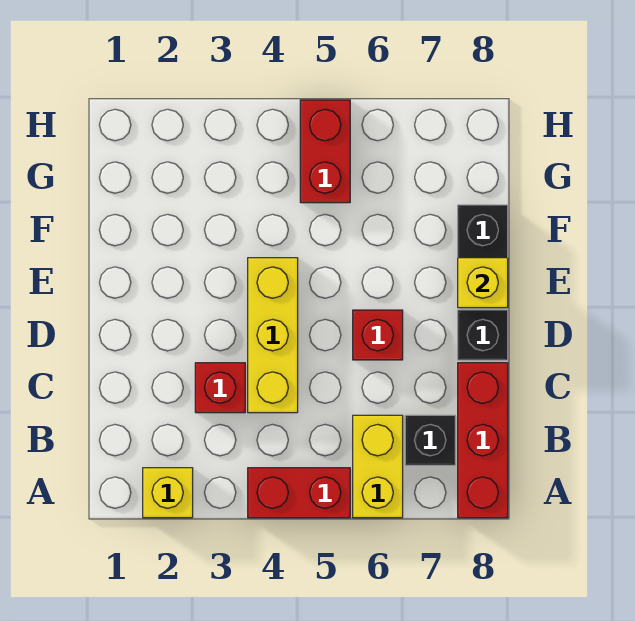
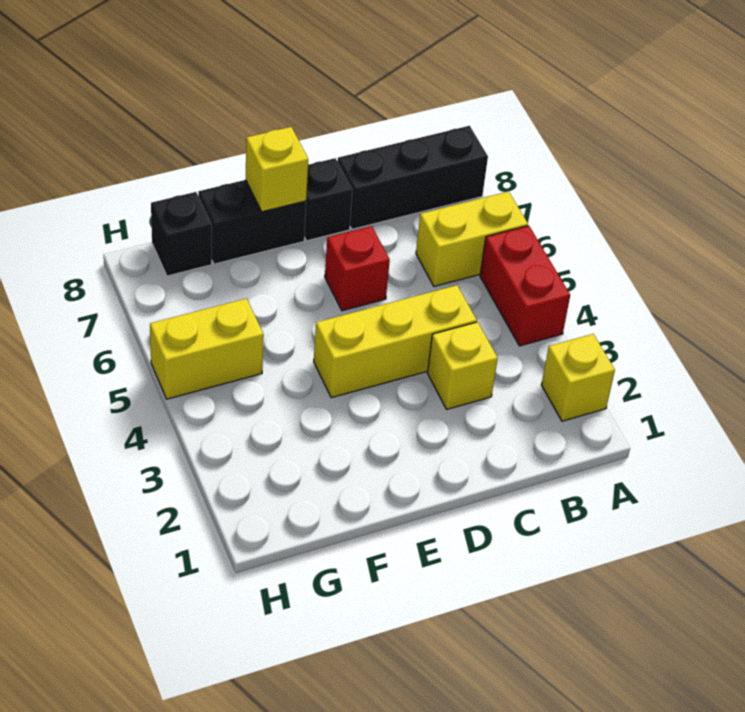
red brick A8:C8 level 1 -> black brick A8:C8 level 1
black brick B7 level 1 -> black brick G8 level 1
red brick C3 level 1 -> yellow brick C3 level 1
red brick G5:H5 level 1 -> yellow brick G5:H5 level 1

